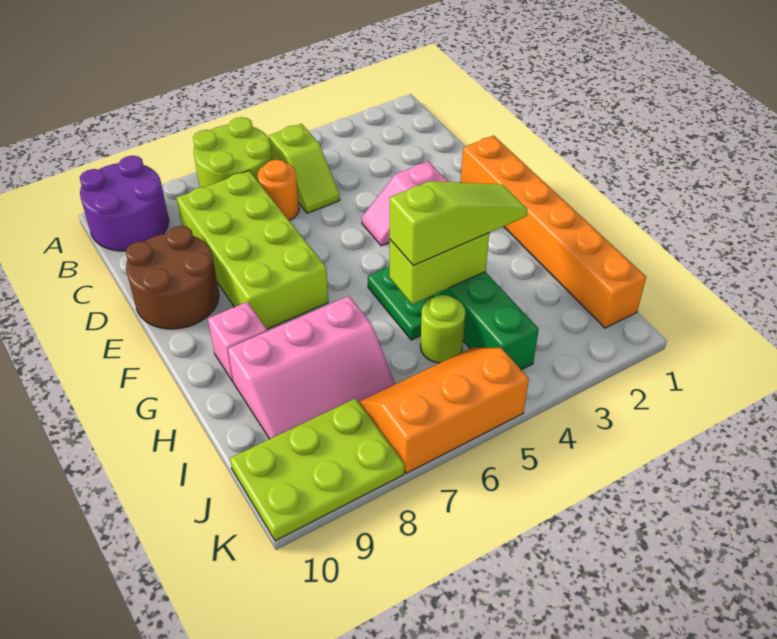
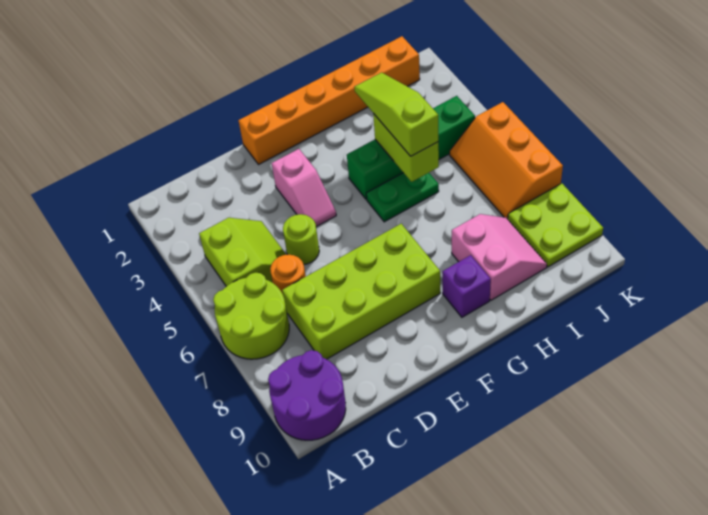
lime slope B5:C5 level 1 top B -> lime slope B4:C5 level 1 top B
brown round brick D9:E10 level 1 -> none
pink brick G9 level 1 -> purple brick G9 level 1
pink slope H7:I9 level 1 top H -> pink slope H8:I9 level 1 top H
lime round brick I5 level 1 -> lime round brick D5 level 1
lime plate J8:K10 level 1 -> lime plate J8:K9 level 1

